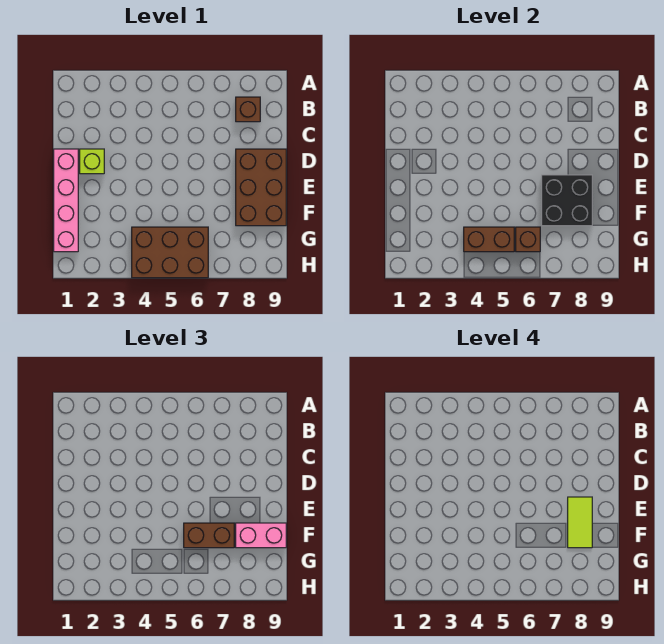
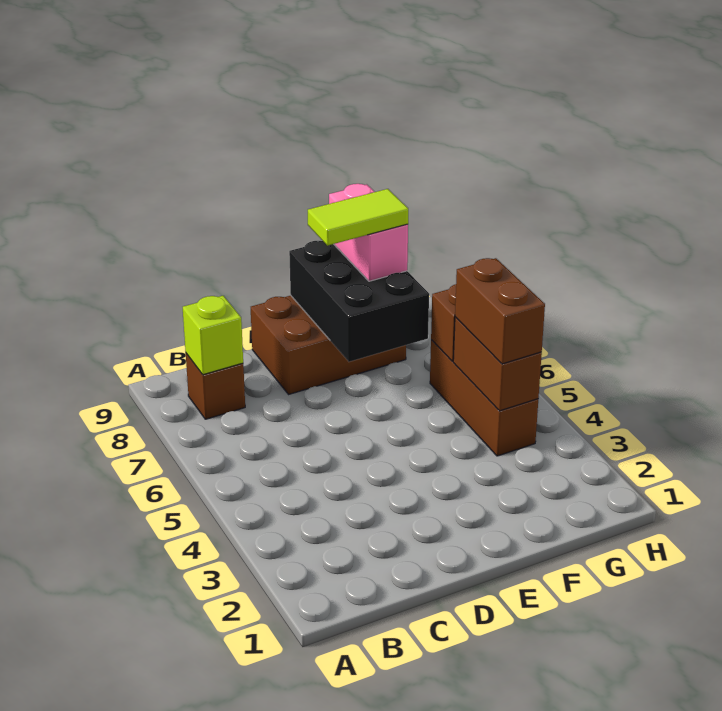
pink brick D1:G1 level 1 -> none
lime brick D2 level 1 -> lime brick B8 level 2
black brick E7:F8 level 2 -> black brick E7:F9 level 2
brown brick F6:F7 level 3 -> brown brick G4:G5 level 3
brown brick G4:H6 level 1 -> brown brick G4:G6 level 1

